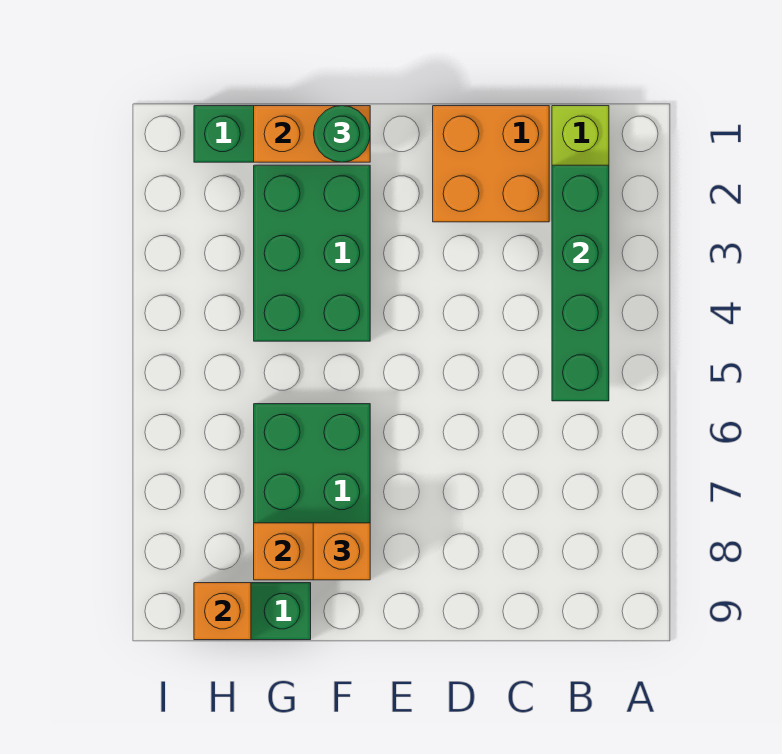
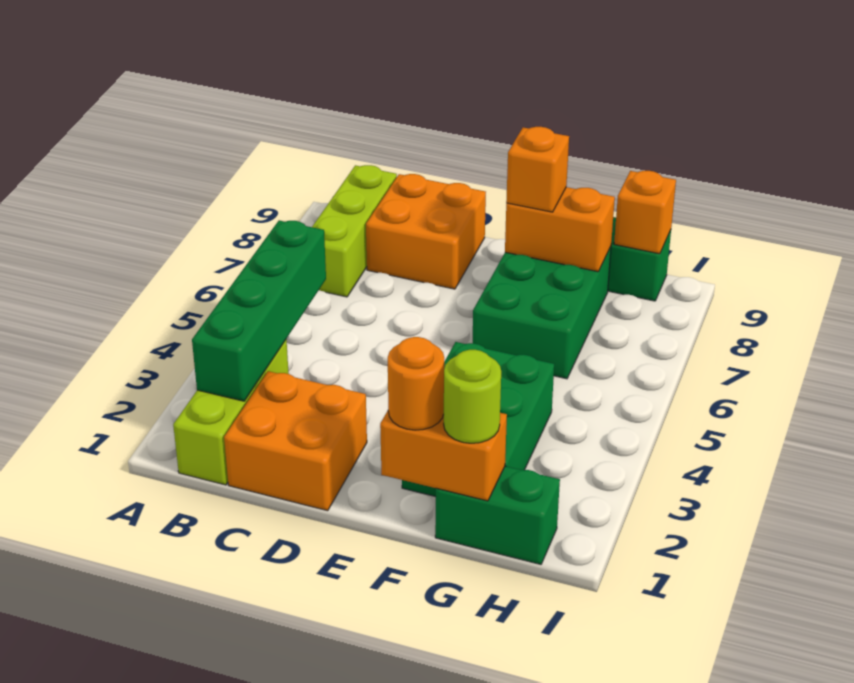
none -> lime brick B7:B9 level 1
none -> orange brick C8:D9 level 1
green round brick F1 level 3 -> orange round brick F1 level 3
none -> lime round brick G1 level 3

